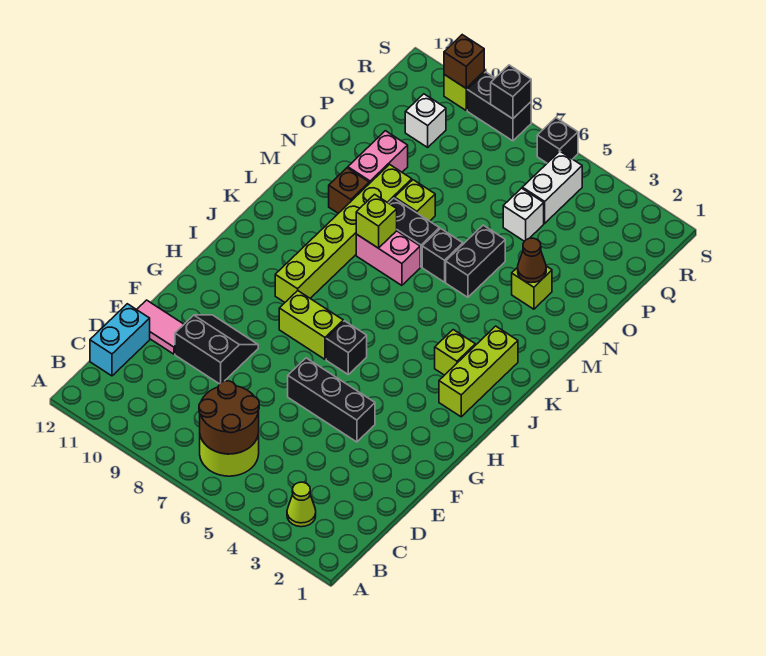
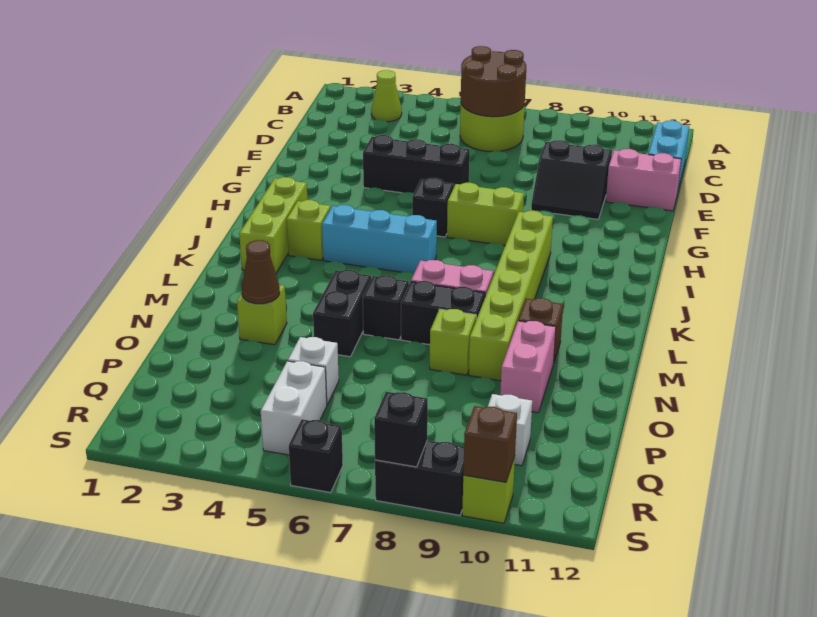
pink tile E11:E12 level 1 -> pink brick E11:E12 level 1
none -> cyan brick J4:J6 level 1
lime brick L8 level 2 -> none

